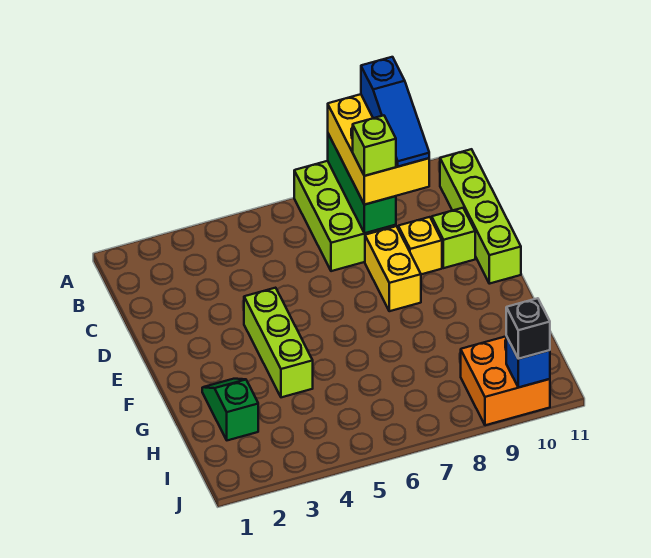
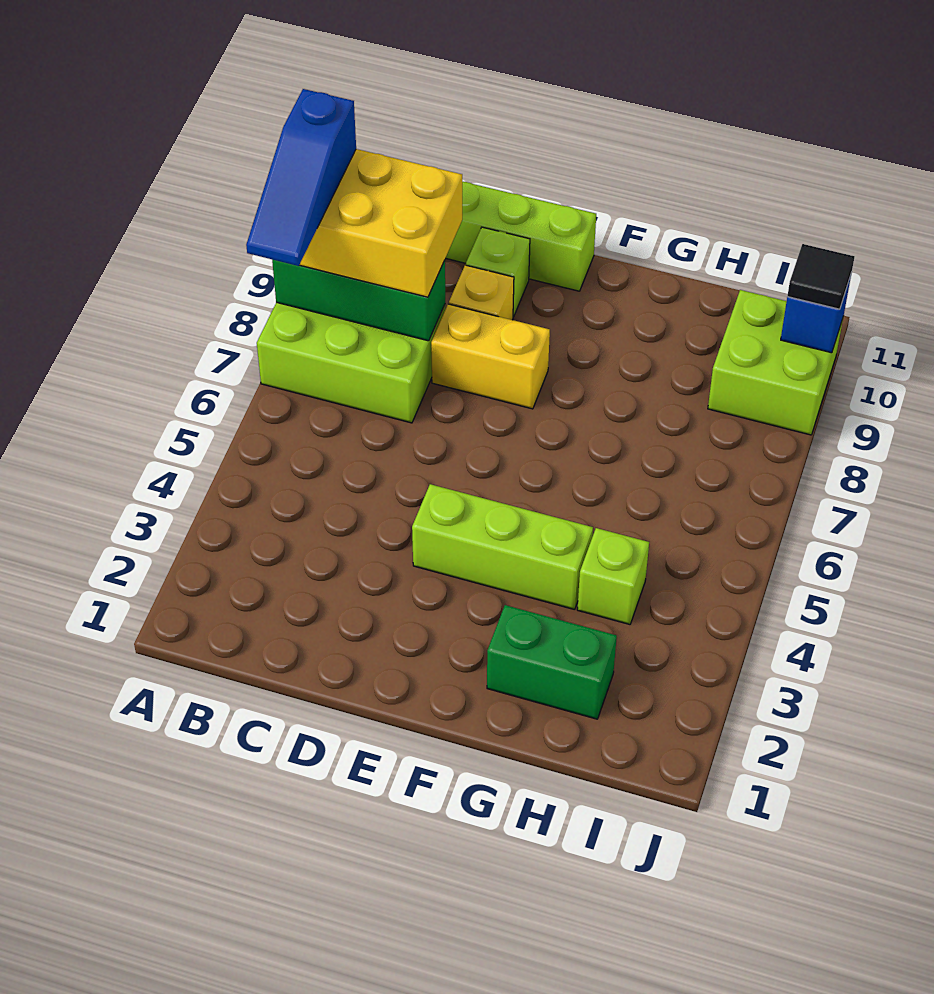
blue slope A9:C9 level 4 top A -> blue slope A7:A9 level 4 top 9
lime brick C8 level 4 -> lime brick H4 level 1
green slope G2:H2 level 1 top H -> green brick G2:H2 level 1
orange brick I9:J10 level 1 -> lime brick I9:J10 level 1
black brick J10 level 3 -> black tile J10 level 3

